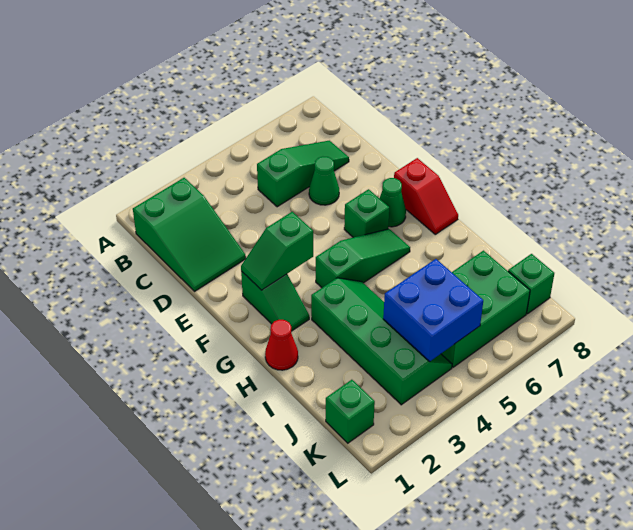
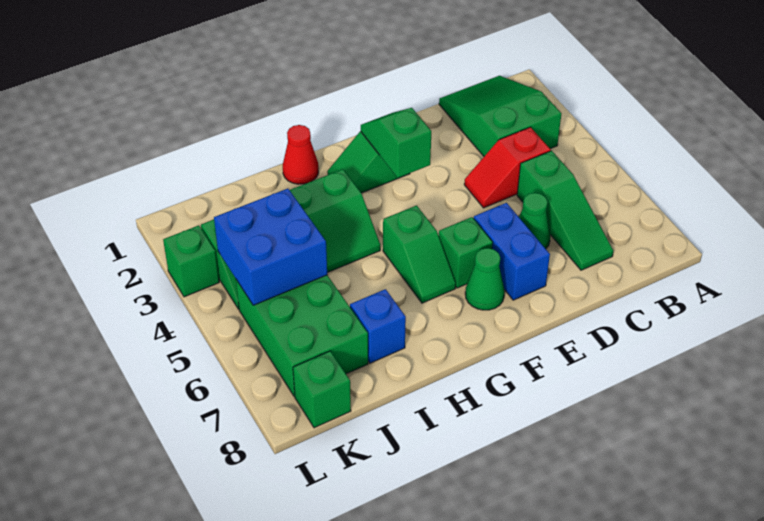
green slope B1:D2 level 1 top B -> green slope B1:C3 level 1 top 3
none -> blue brick E6:E7 level 1
red slope F8:G8 level 1 top F -> red slope C4:D4 level 1 top C
green slope G4:G6 level 1 top 4 -> green slope G5:G6 level 1 top 5
none -> blue brick I7 level 1
green brick K1 level 1 -> green brick L3 level 1

